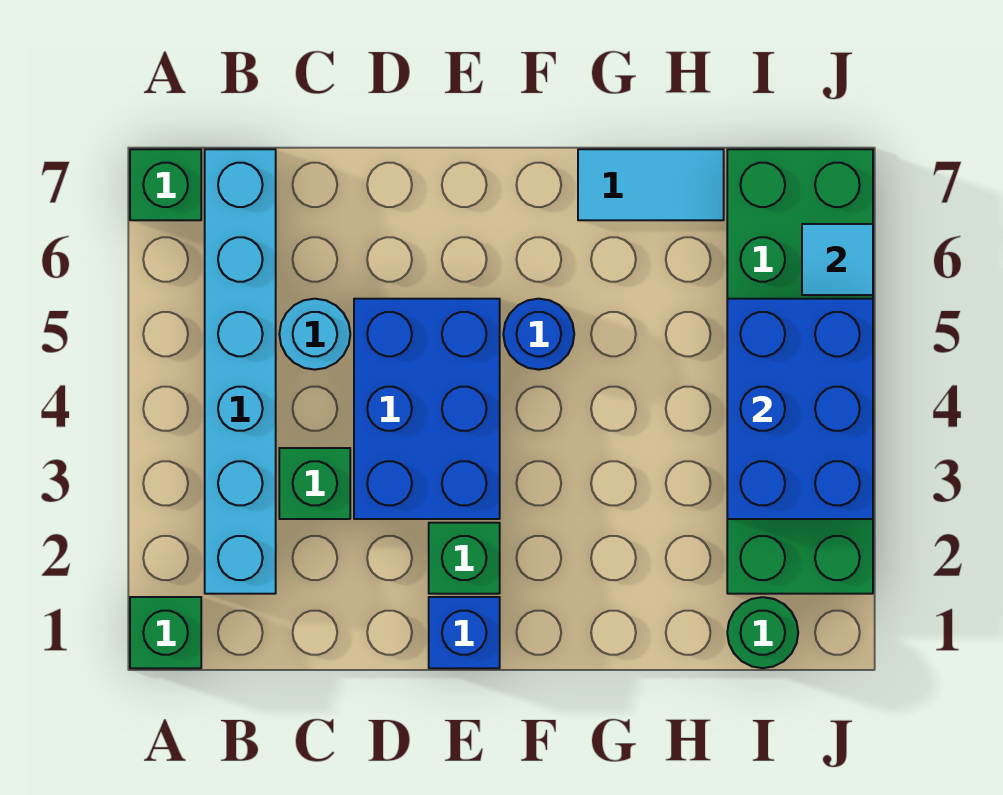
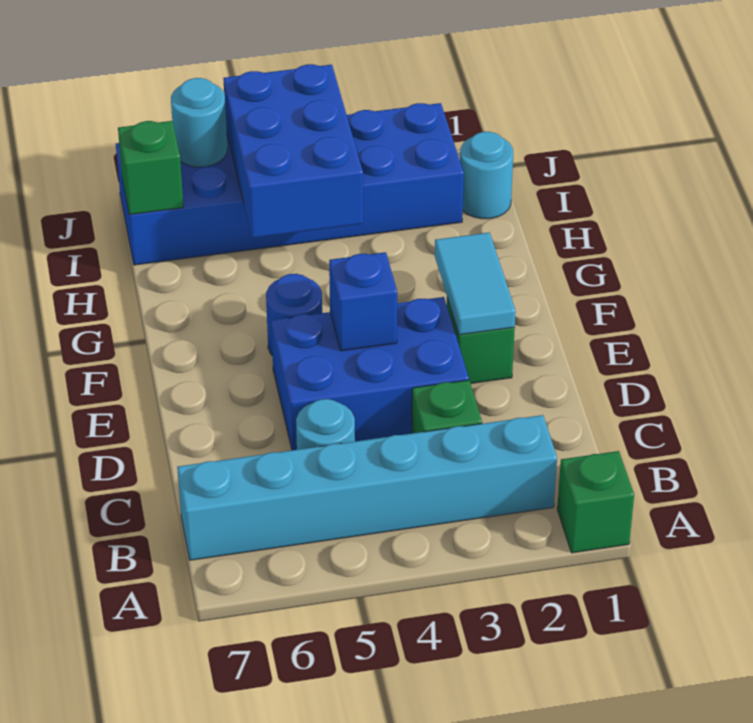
green brick A7 level 1 -> green brick I7 level 2
blue brick E1 level 1 -> blue brick E4 level 2
cyan tile G7:H7 level 1 -> cyan tile E2:F2 level 2
green round brick I1 level 1 -> cyan round brick I1 level 1
green brick I2:J7 level 1 -> blue brick I2:J7 level 1
blue brick I3:J5 level 2 -> blue brick H4:J5 level 2
cyan tile J6 level 2 -> cyan round brick J6 level 2

